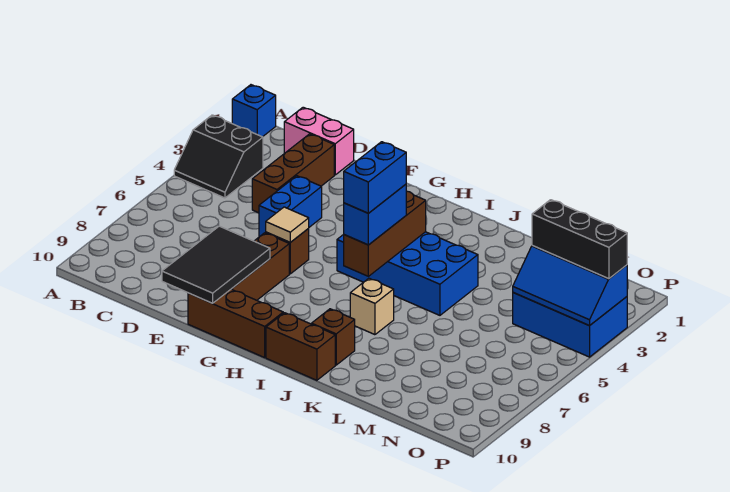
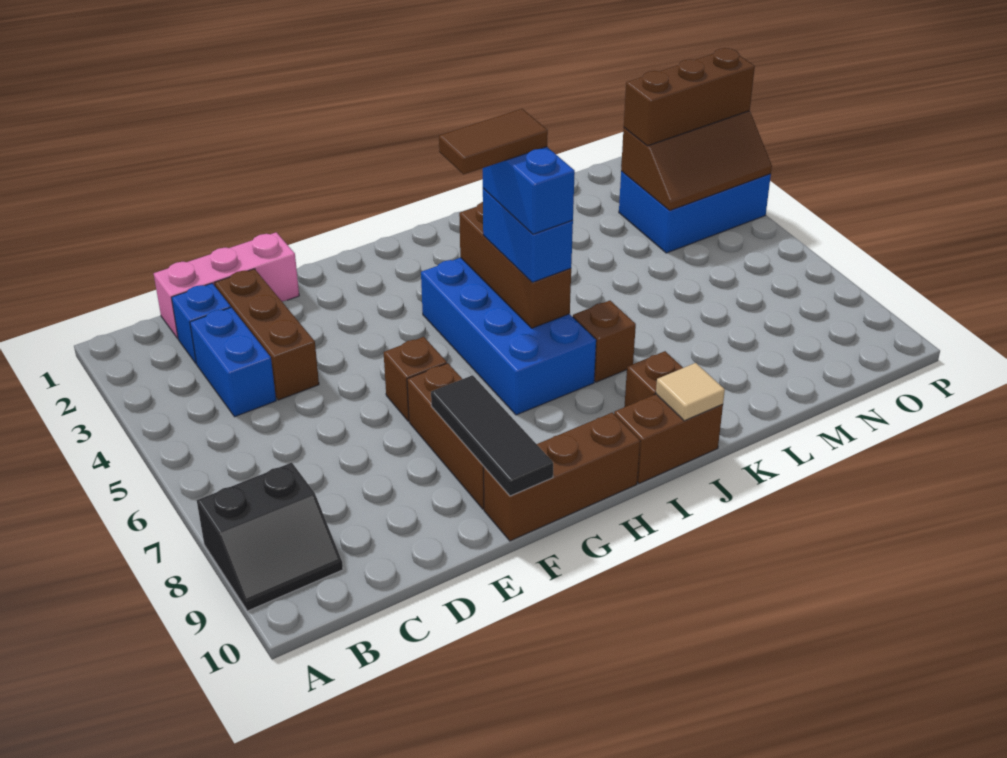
blue brick A1 level 1 -> blue brick C2 level 1
black slope A3:B4 level 1 top 3 -> black slope A8:B9 level 1 top 8
pink brick C1:D1 level 1 -> pink brick C1:E1 level 1
blue brick E4:E5 level 1 -> blue brick C3:C4 level 1
black tile E8:F10 level 2 -> black tile F8:F10 level 2
tan tile F6 level 2 -> tan tile J10 level 2
blue brick H4:K5 level 1 -> blue brick H4:I7 level 1
none -> brown tile H5:I5 level 5
tan brick J7 level 1 -> brown brick J7 level 1
blue slope N3:P4 level 2 top 3 -> brown slope N3:P4 level 2 top 3
black brick N3:P3 level 3 -> brown brick N3:P3 level 3

